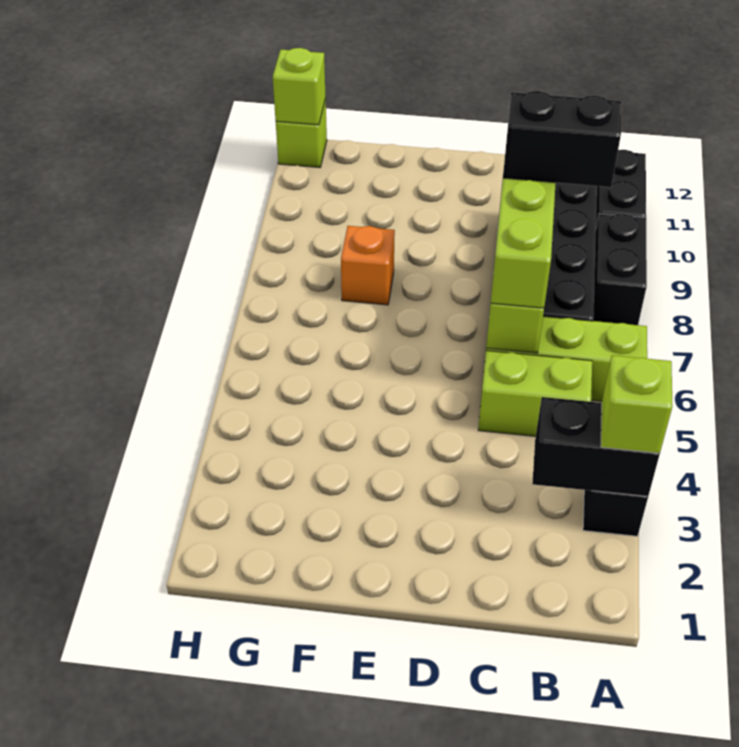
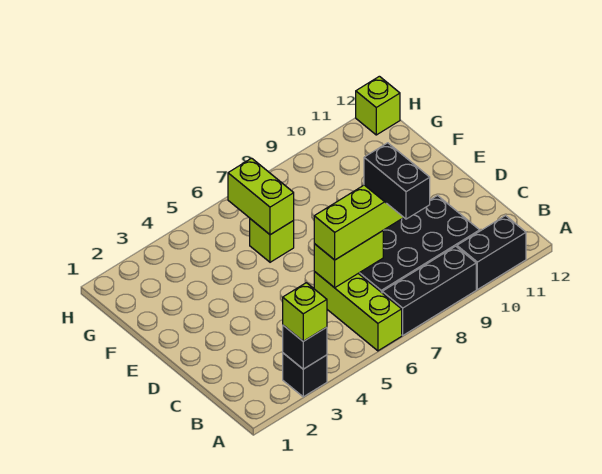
black brick A3:B3 level 2 -> black brick A3 level 2
black brick A8:A9 level 1 -> black brick A7:A9 level 1
lime brick B5:C5 level 1 -> lime brick F6:G6 level 2
orange brick F8 level 1 -> none
lime brick H12 level 2 -> lime brick F6 level 1

